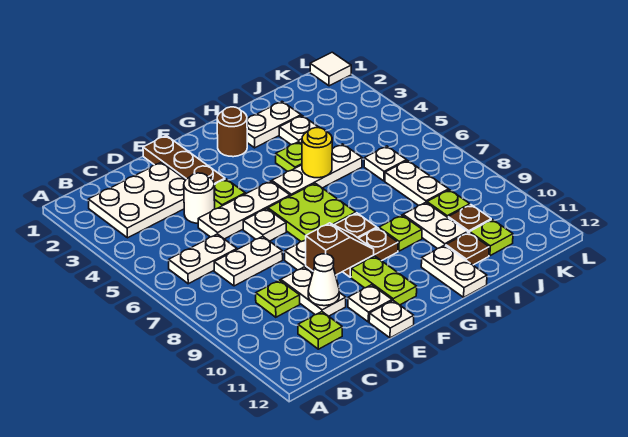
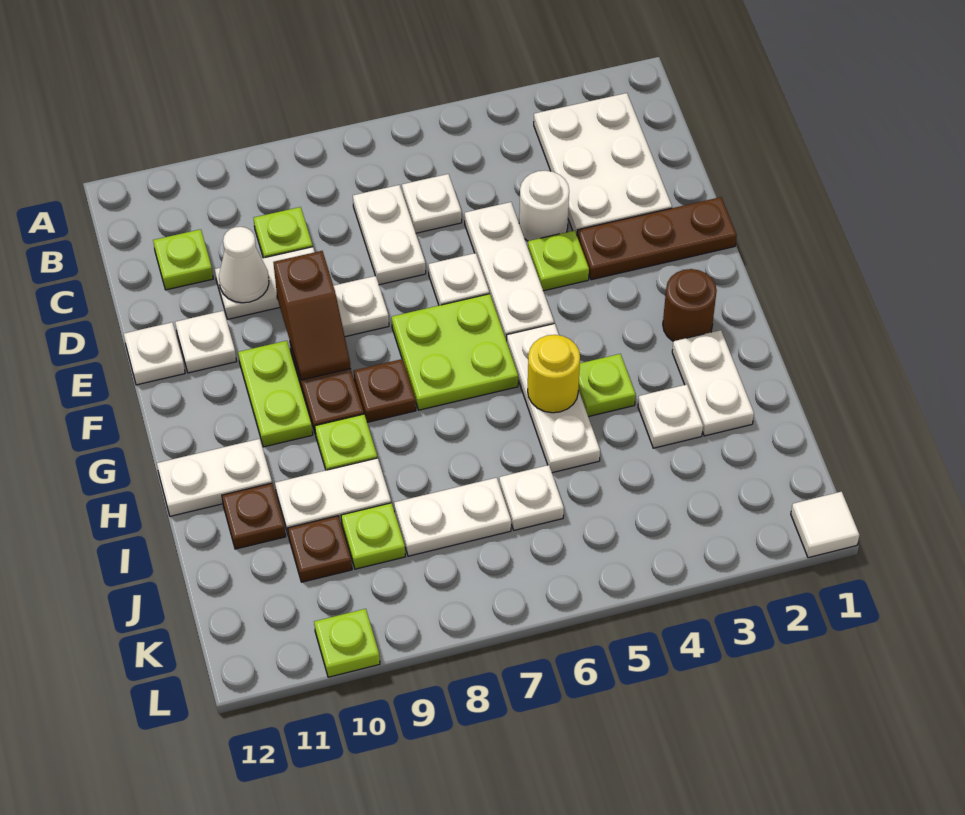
white plate B6:C6 level 1 -> white plate C6 level 1
lime plate F10:F11 level 1 -> lime plate F10:G10 level 1
lime plate J11 level 1 -> lime plate L10 level 1

